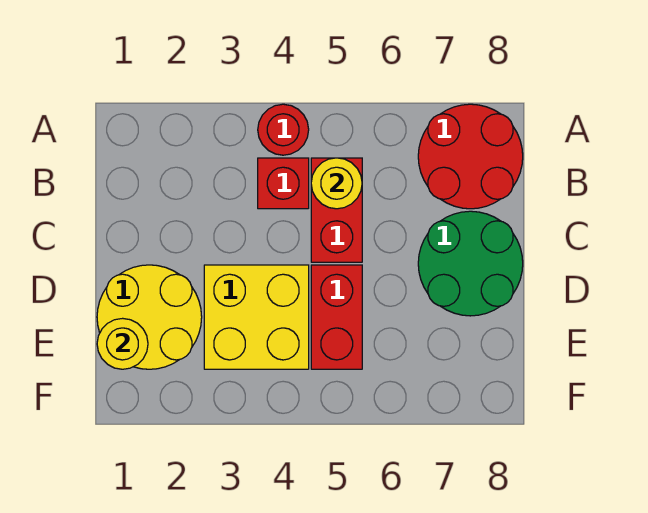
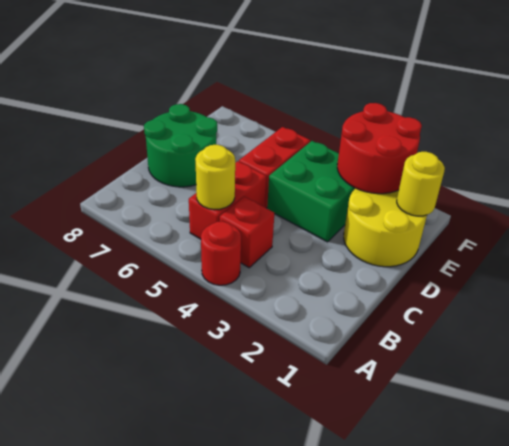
red round brick A7:B8 level 1 -> red round brick E2:F3 level 2
yellow brick D3:E4 level 1 -> green brick D3:E4 level 1

